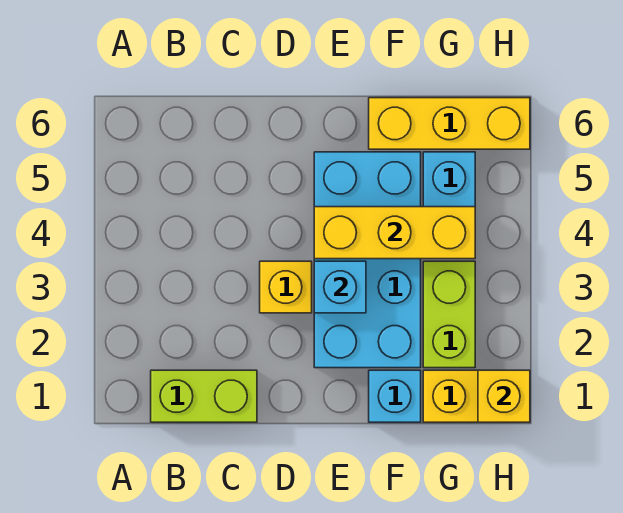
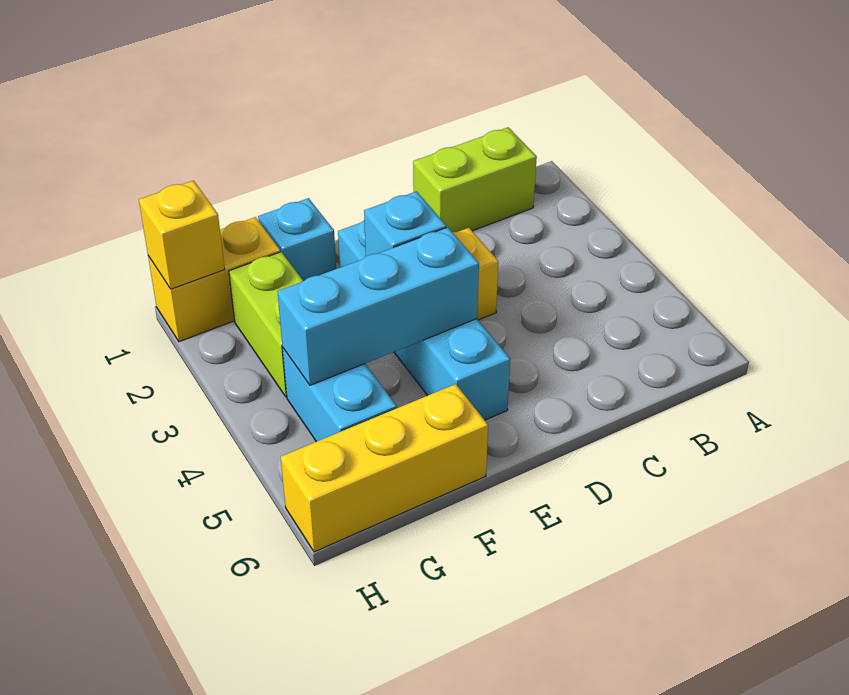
cyan brick E2:F5 level 1 -> cyan brick E2:E5 level 1
yellow brick E4:G4 level 2 -> cyan brick E4:G4 level 2

